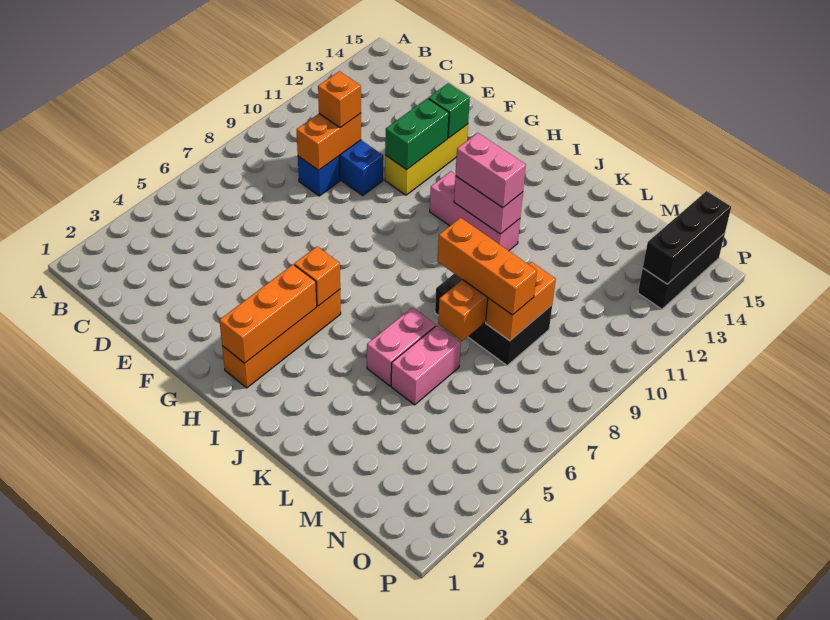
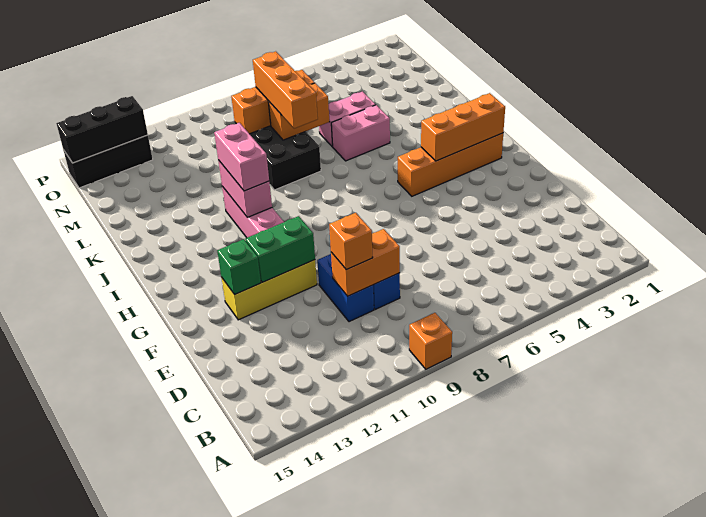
orange brick H5 level 2 -> orange brick A9 level 1
orange brick M8:M9 level 2 -> orange brick M7:M9 level 2

